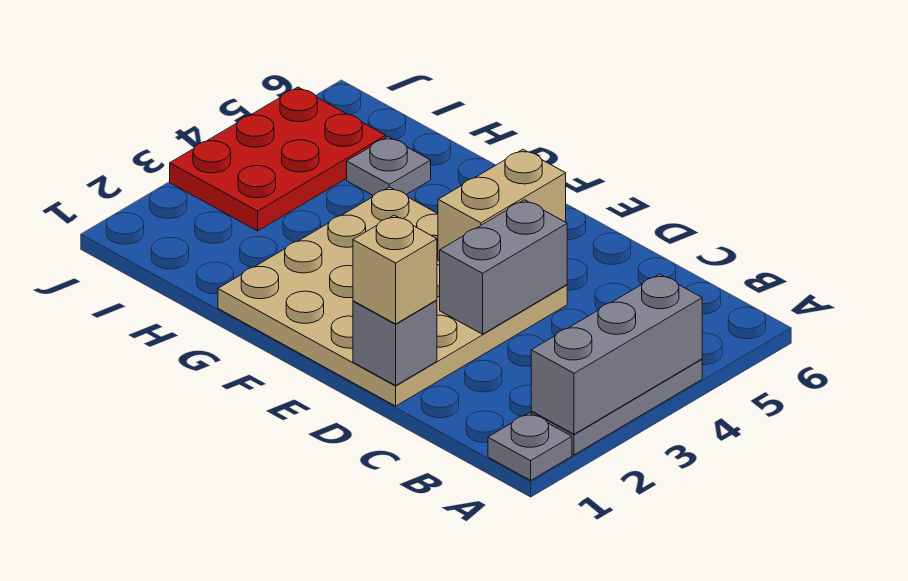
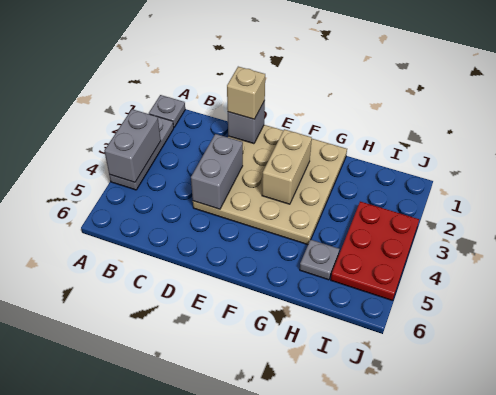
grey brick A2:A4 level 2 -> grey brick A3:A4 level 2
tan brick E4:E5 level 2 -> tan brick F2:F3 level 2

